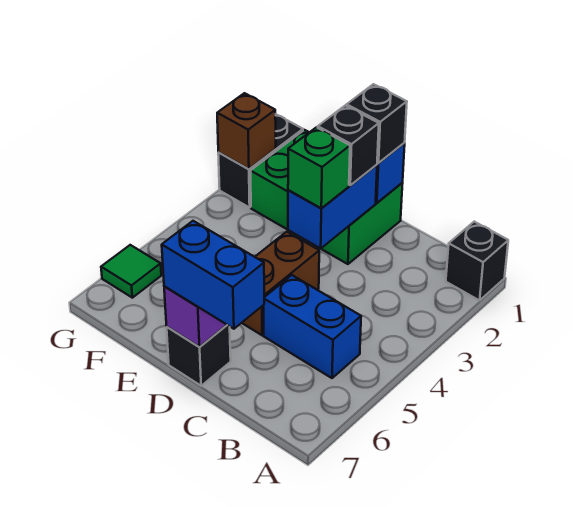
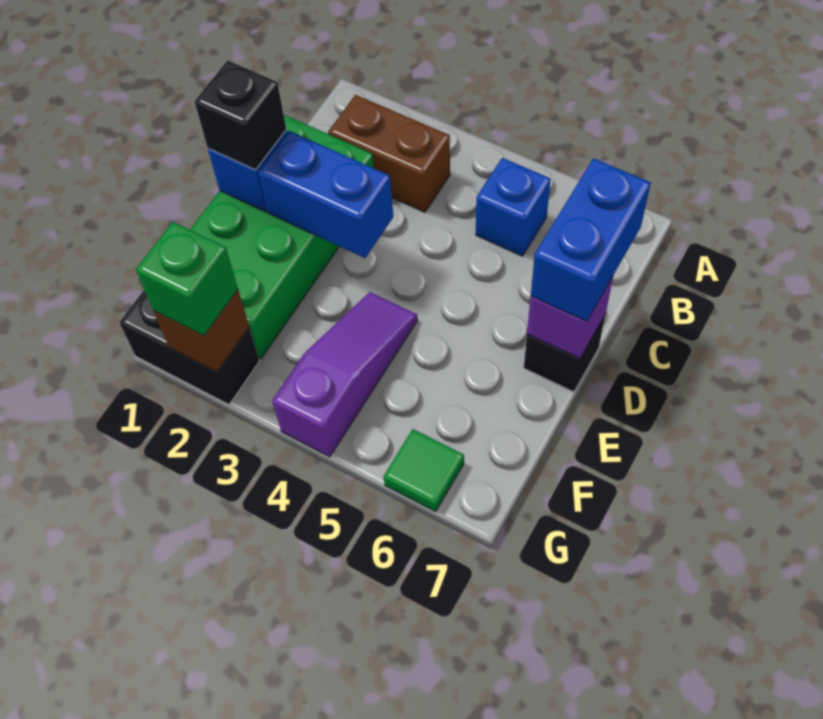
black brick A1 level 1 -> none
blue brick B5:C5 level 1 -> blue brick B5 level 1
green brick D1:F2 level 1 -> green brick C1:F2 level 1
black brick D2 level 3 -> none
green brick D3 level 3 -> green brick G2 level 3
brown brick D4:D5 level 1 -> brown brick B2:B3 level 1
none -> purple slope E4:G4 level 1 top G

